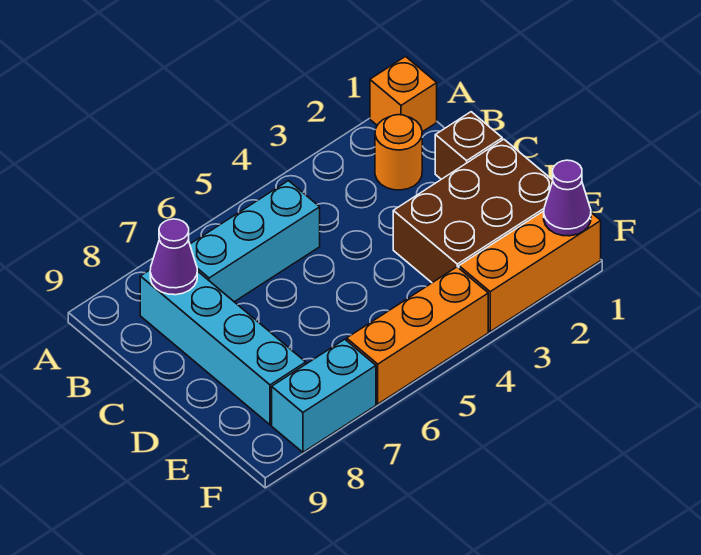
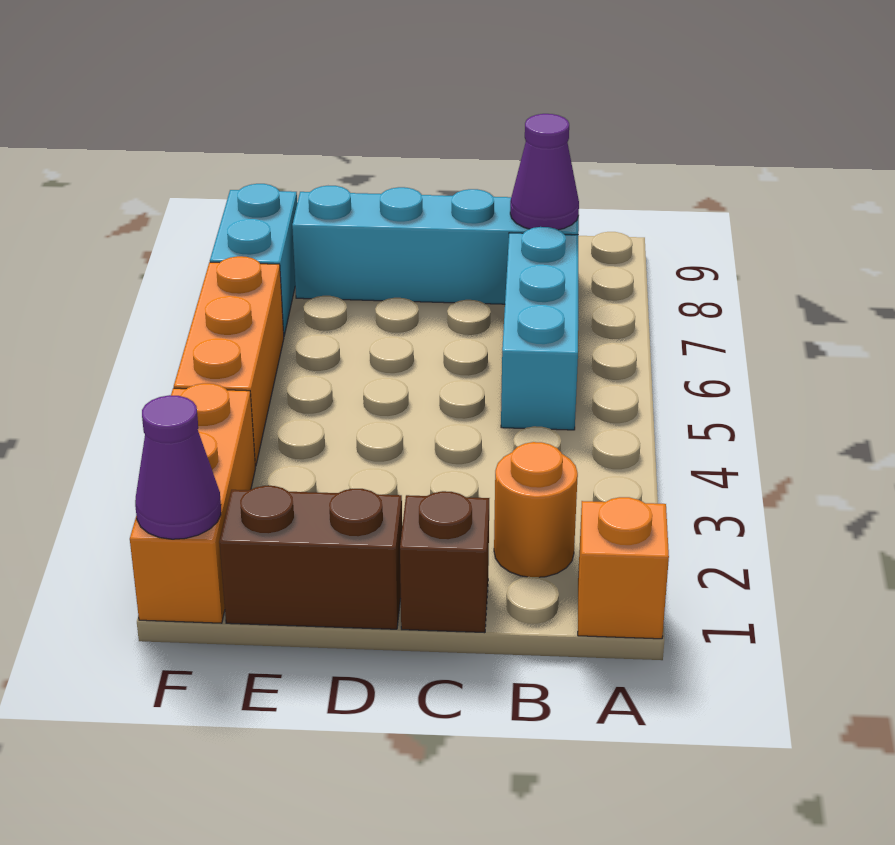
brown brick D1:E3 level 1 -> brown brick D1:E1 level 1

